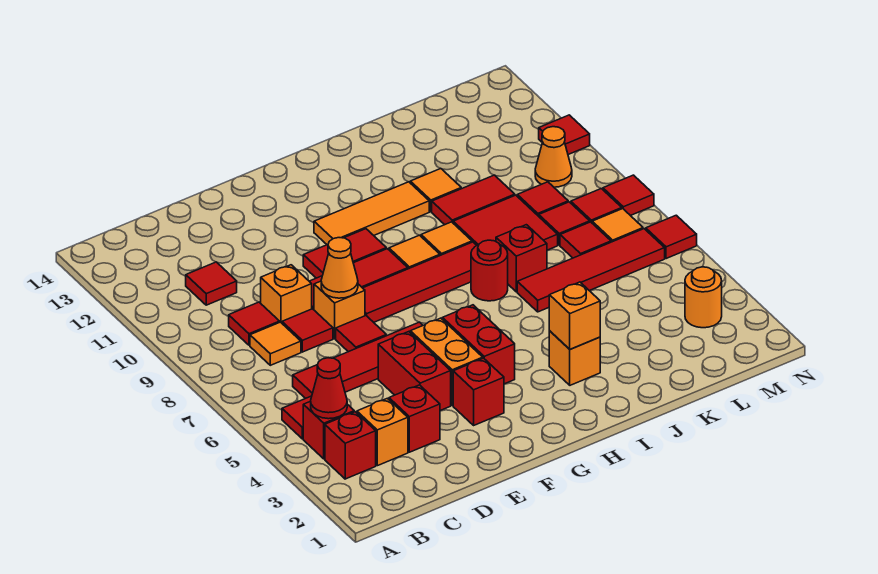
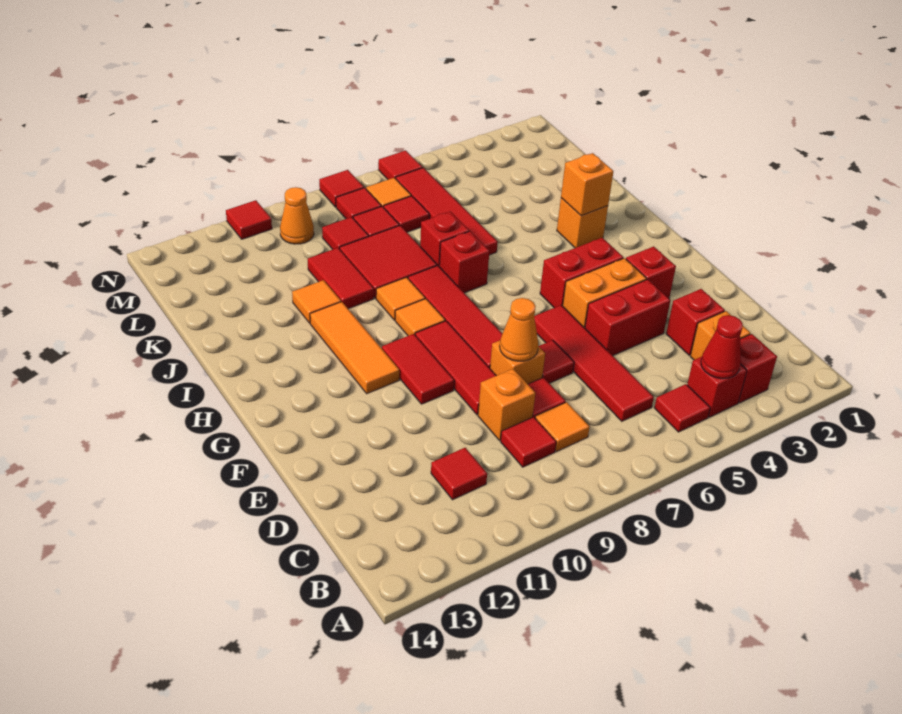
red round brick I7 level 1 -> red brick I7 level 1
orange round brick M3 level 1 -> none

